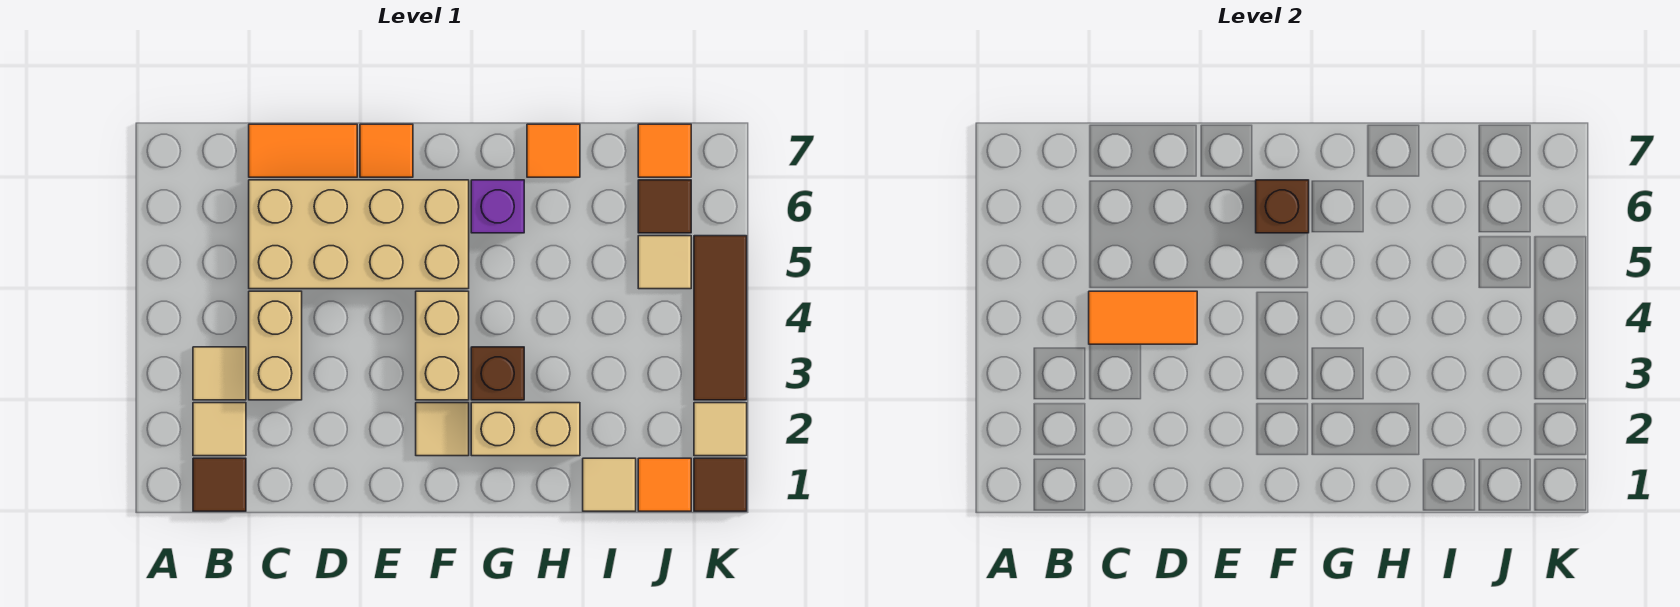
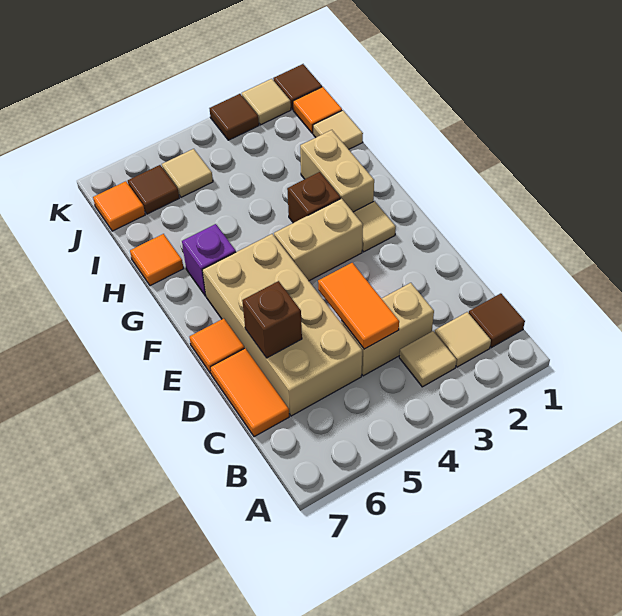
brown brick F6 level 2 -> brown brick D6 level 2
brown tile K3:K5 level 1 -> brown tile K3 level 1

